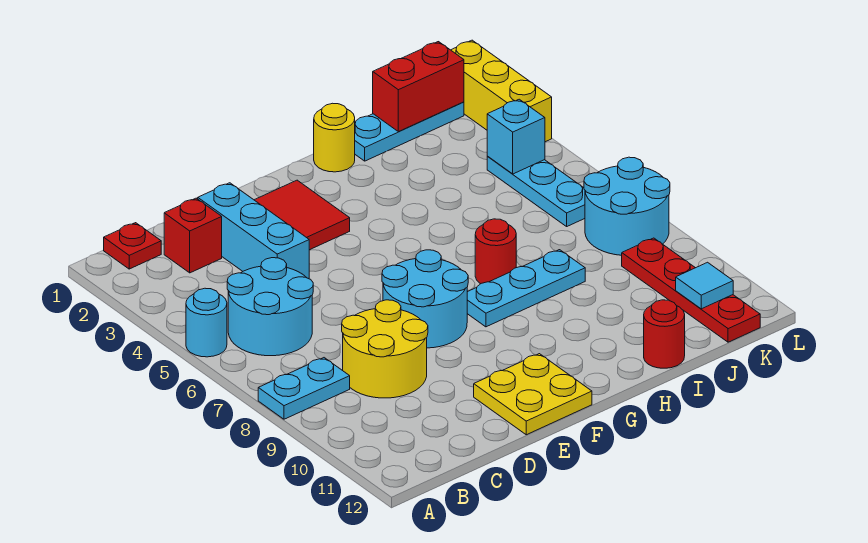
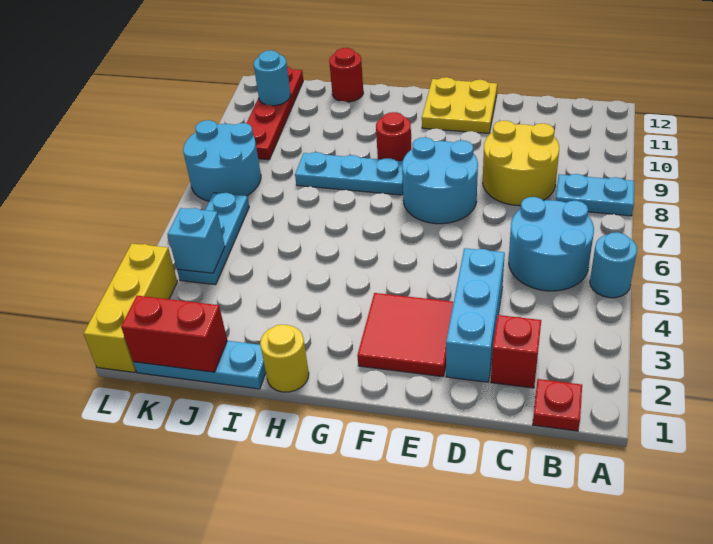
red round brick H7 level 1 -> red round brick G9 level 1
cyan tile K11 level 2 -> cyan round brick K11 level 2

